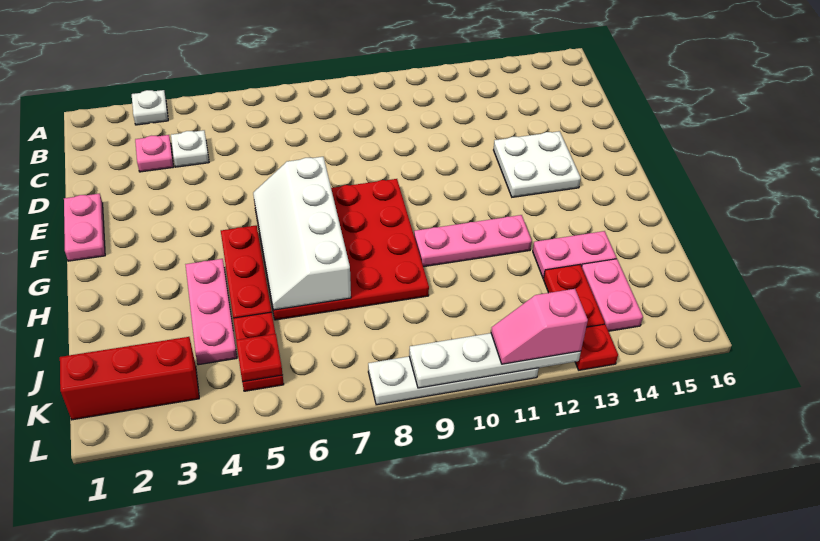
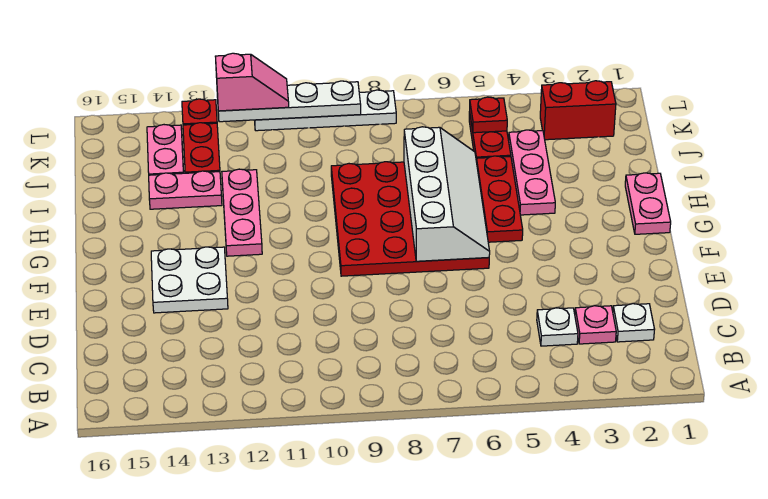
white plate A3 level 1 -> white plate C2 level 1
pink plate E1:F1 level 1 -> pink plate G1:H1 level 1
pink plate H10:H12 level 1 -> pink plate G12:I12 level 1
red brick K1:K3 level 1 -> red brick K2:K3 level 1

